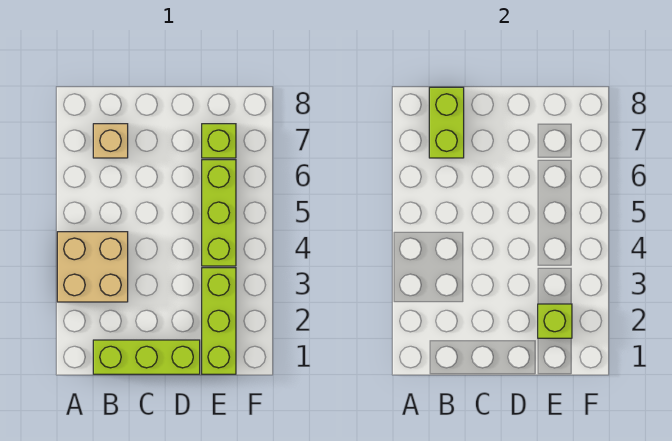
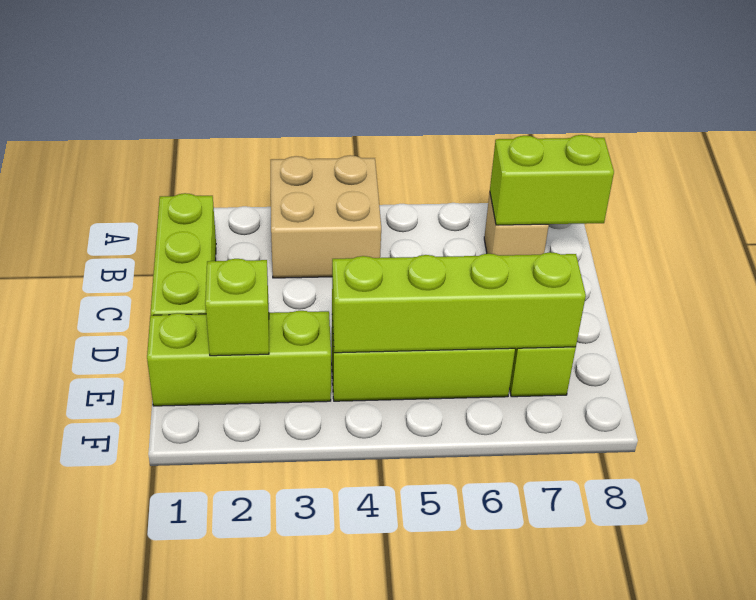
none -> lime brick E4:E7 level 2

